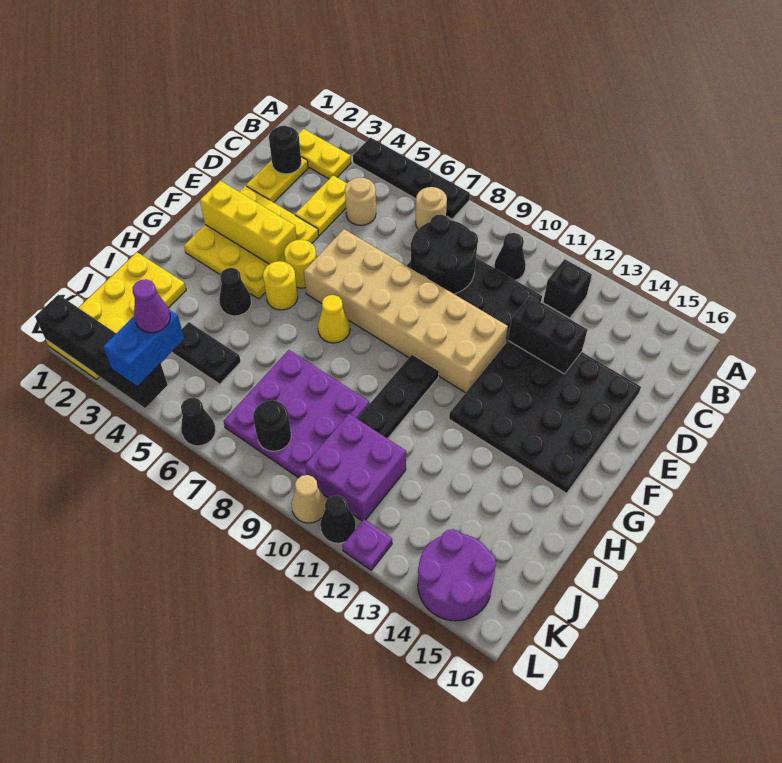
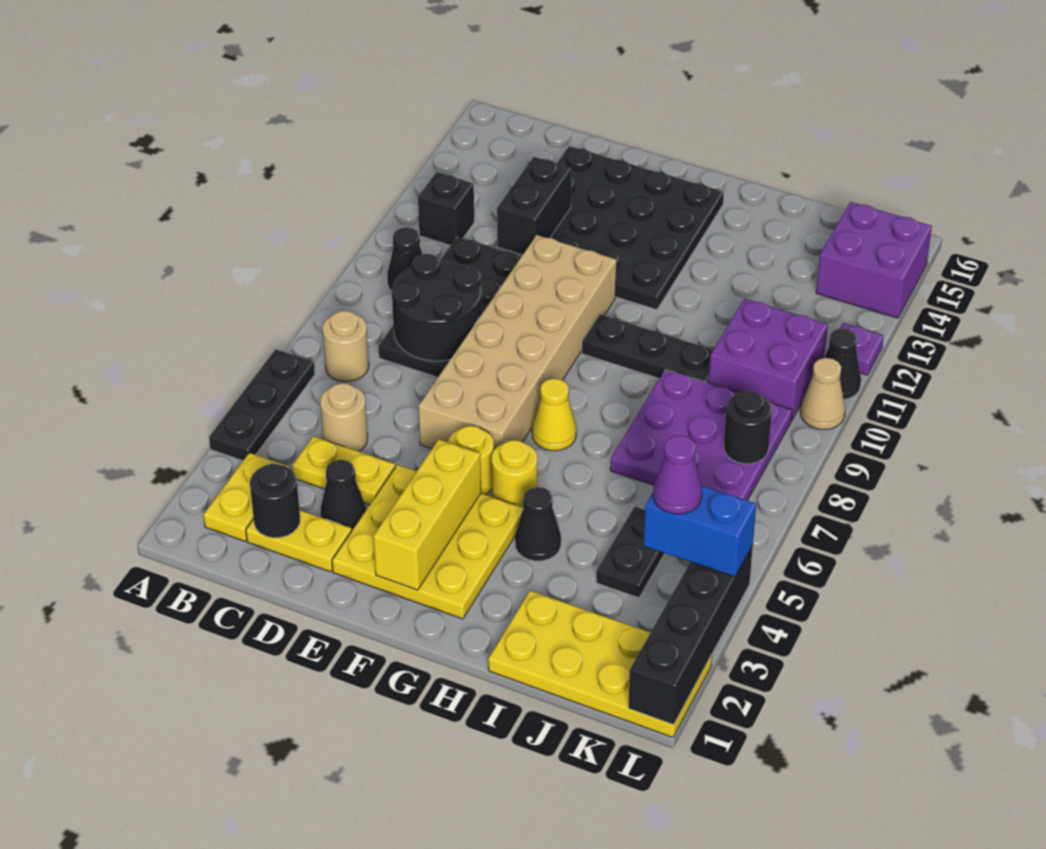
black plate A4:A7 level 1 -> black plate A4:A6 level 1
purple round brick K14:L15 level 1 -> purple brick K14:L15 level 1
black cone L6 level 1 -> black cone D3 level 1

